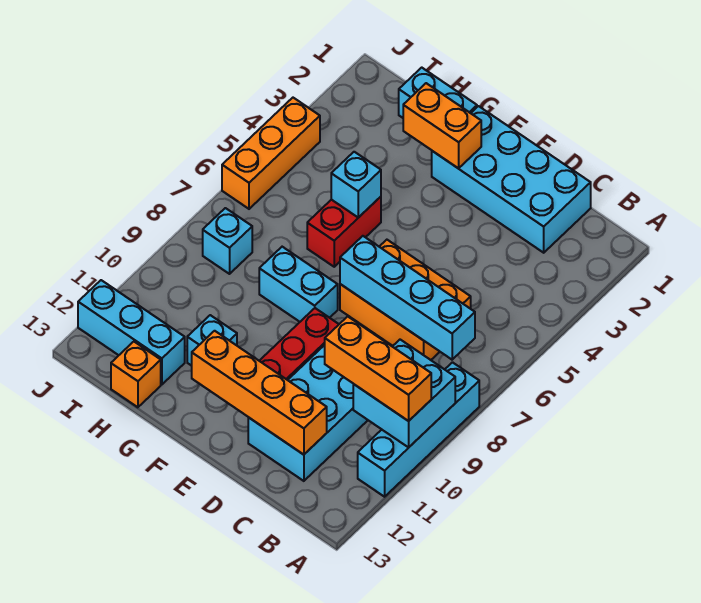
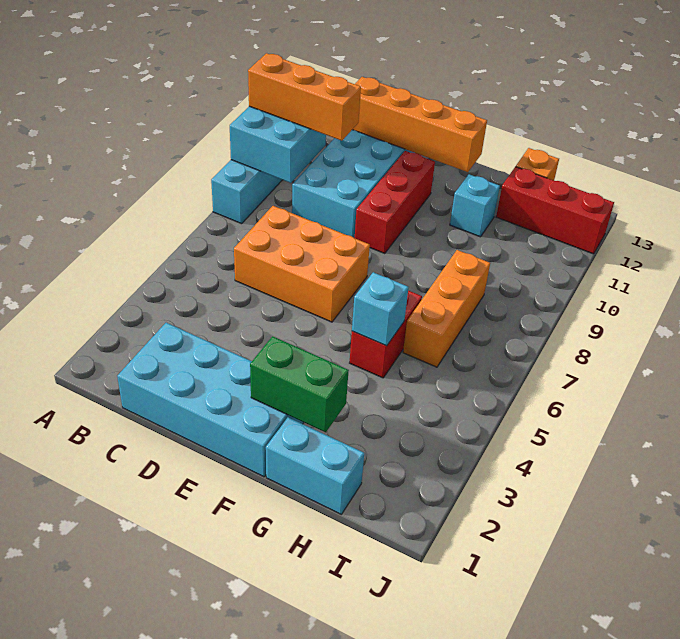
cyan brick B7:E7 level 2 -> none
orange brick F2:G2 level 2 -> green brick F2:G2 level 2
cyan brick F8:G8 level 1 -> none
cyan brick H12:J12 level 1 -> red brick H12:J12 level 1
cyan brick I8 level 1 -> none
orange brick J4:J6 level 1 -> orange brick H6:H8 level 1

